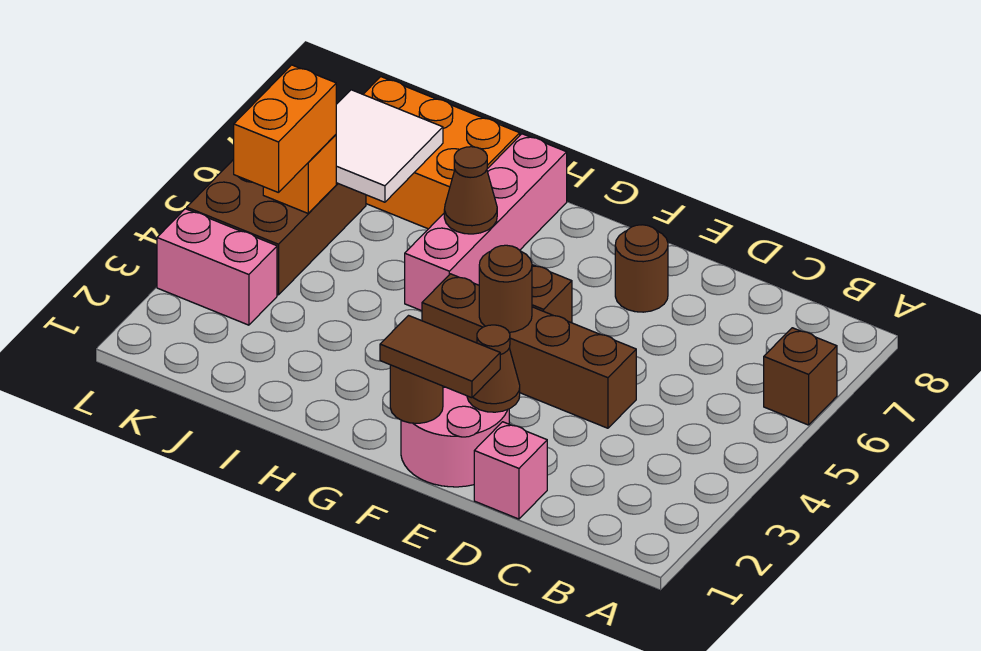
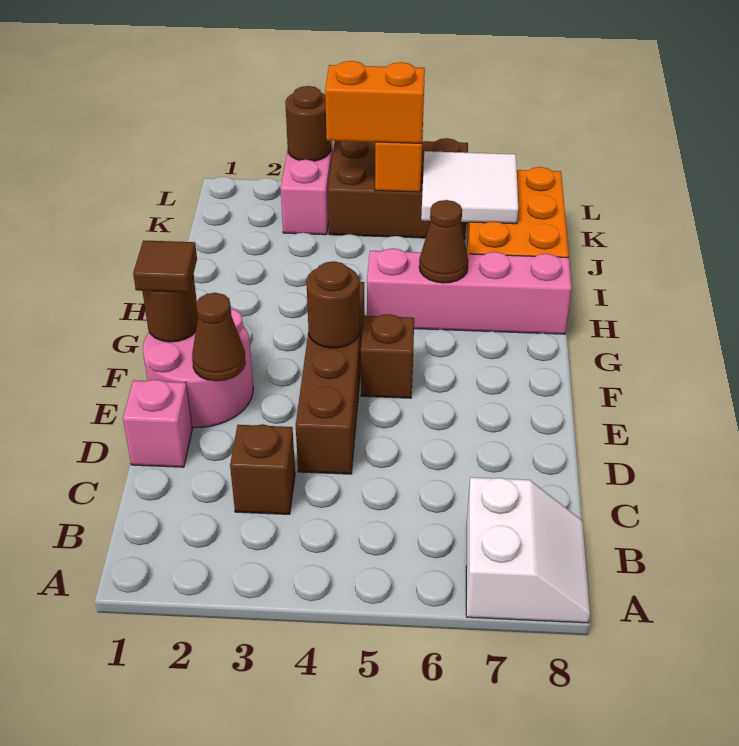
brown brick A6 level 1 -> brown brick C3 level 1
none -> white slope A7:B8 level 1 top 7
brown tile E1:F1 level 3 -> brown tile F1 level 3
brown round brick E7 level 1 -> brown round brick L3 level 2

